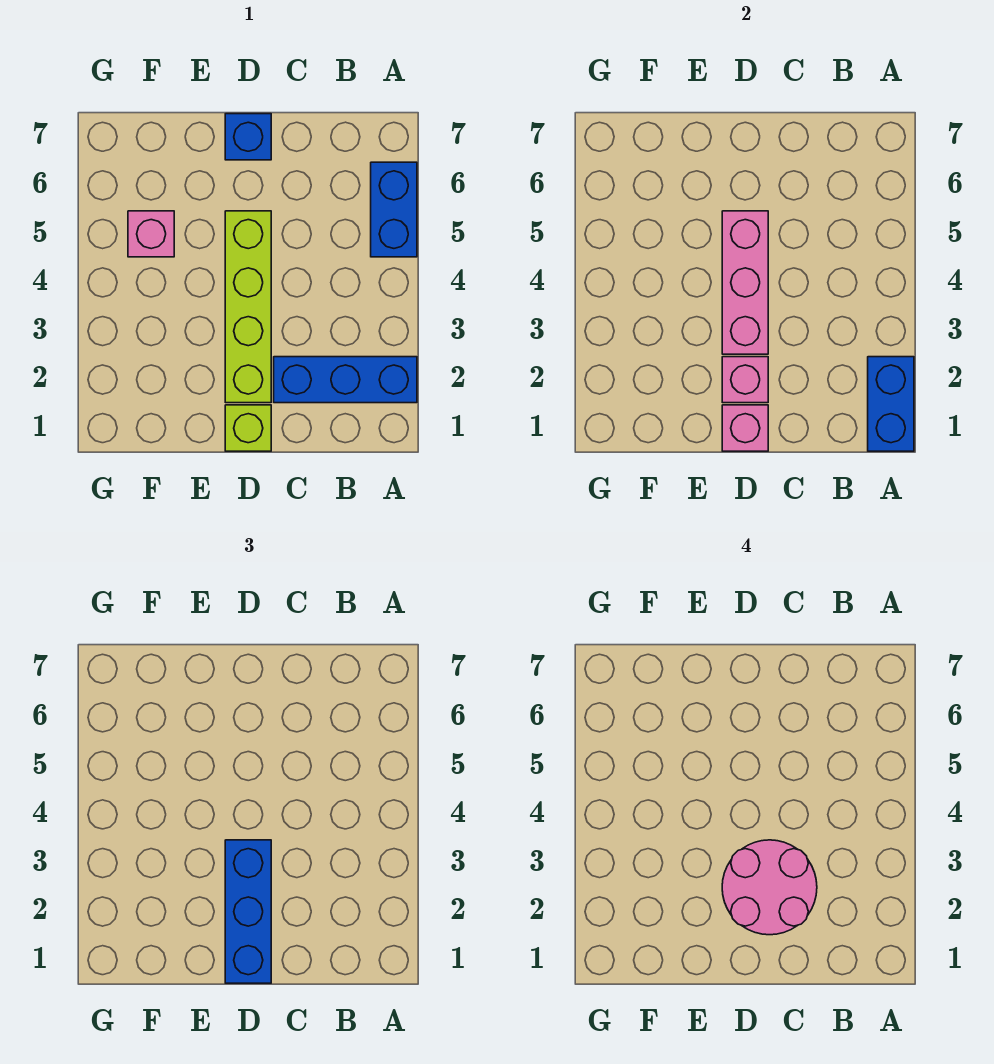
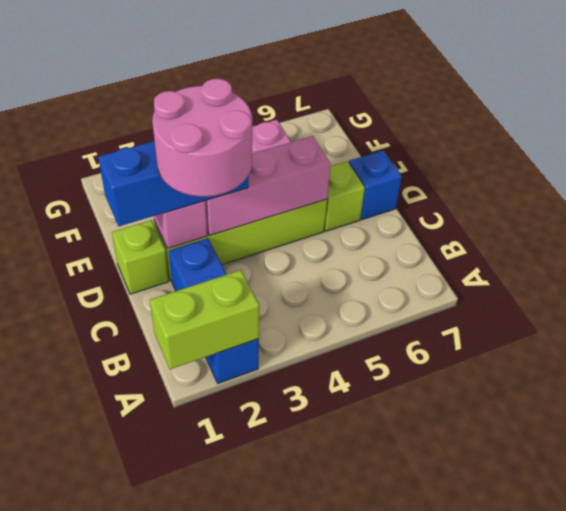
blue brick A1:A2 level 2 -> lime brick A1:A2 level 2
blue brick A5:A6 level 1 -> none
pink brick D1 level 2 -> none
none -> lime brick D6 level 1

